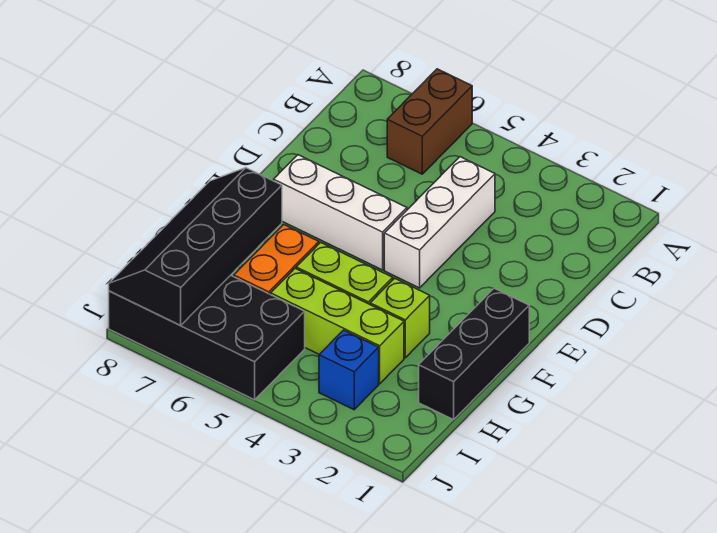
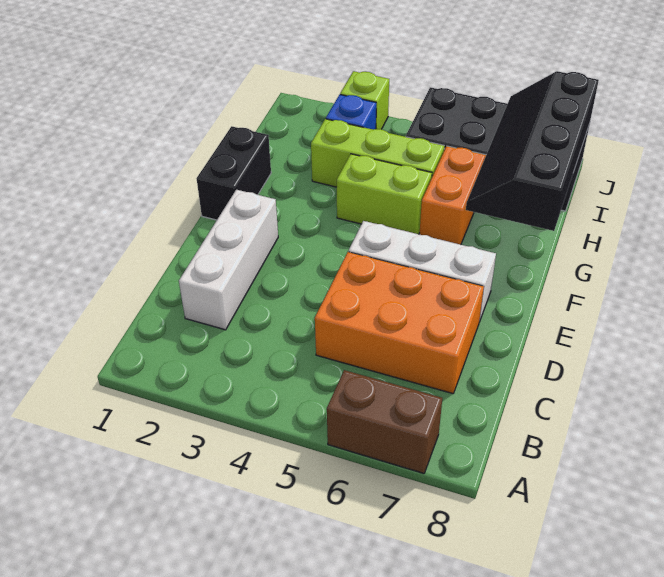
brown brick A6:B6 level 1 -> brown brick A6:A7 level 1
white brick C4:E4 level 1 -> white brick C2:E2 level 1
none -> orange brick C5:D7 level 1
black brick F1:H1 level 1 -> black brick F1:G1 level 1
lime brick G3 level 1 -> lime brick J3 level 1
black slope G7:J8 level 2 top 7 -> black slope G7:J8 level 2 top 8

